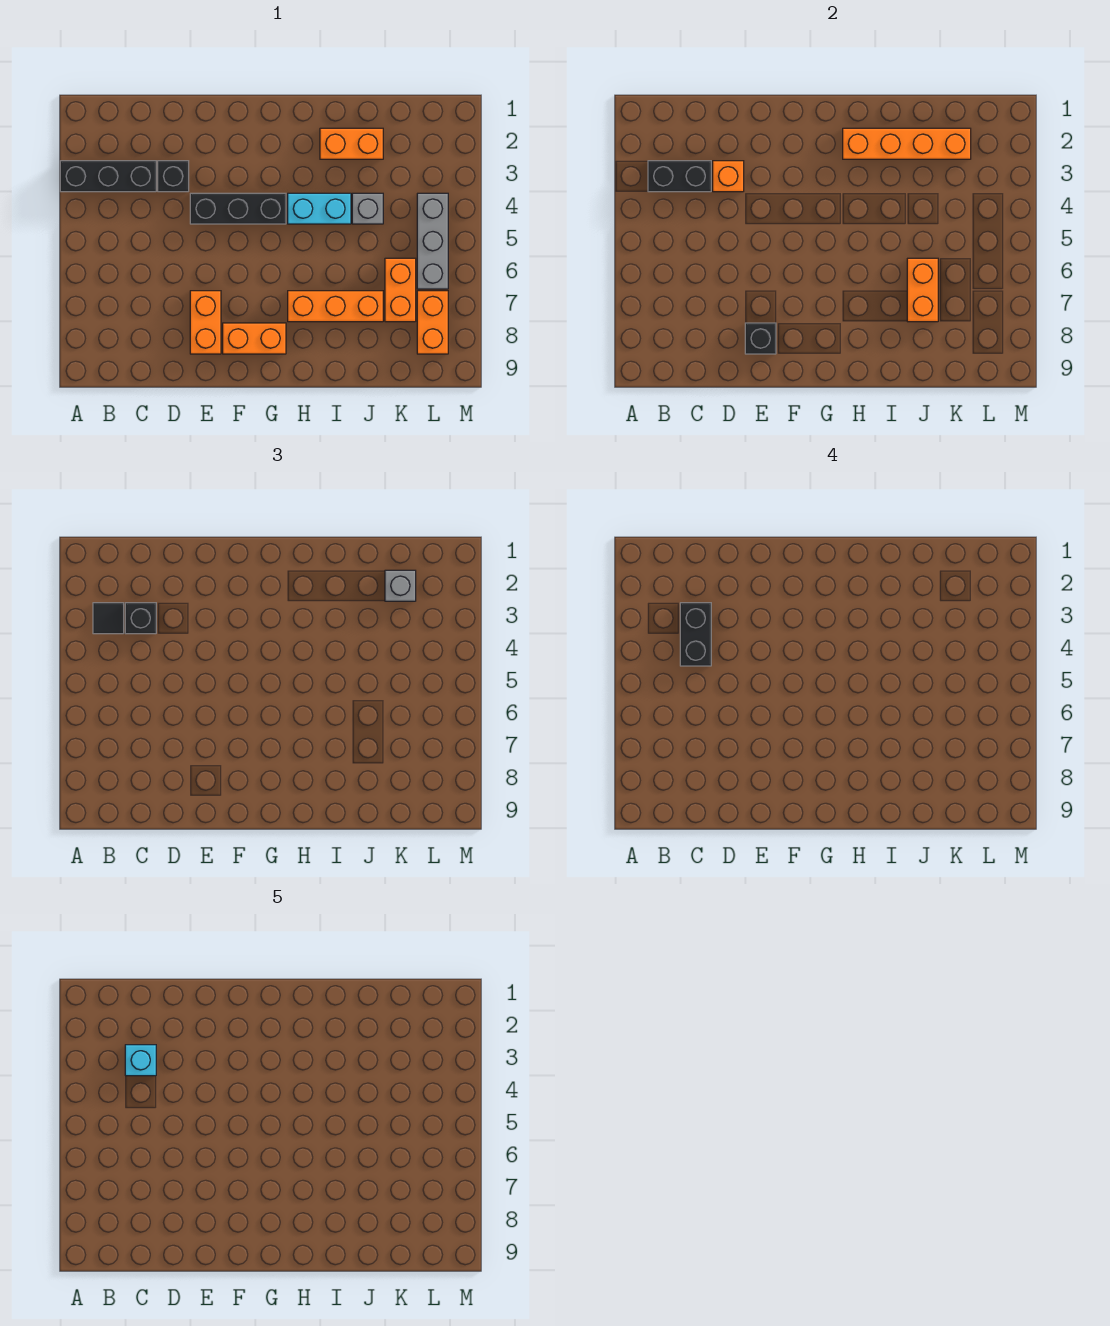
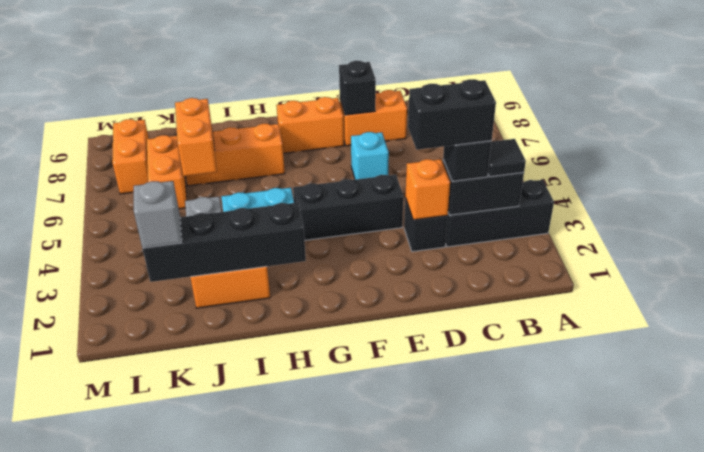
black brick C3:C4 level 4 -> black brick C3:D3 level 4
cyan brick C3 level 5 -> cyan brick E6 level 1
orange brick E7:E8 level 1 -> orange brick D8:E8 level 1
orange brick H2:K2 level 2 -> black brick H2:K2 level 2
grey brick L4:L6 level 1 -> none

